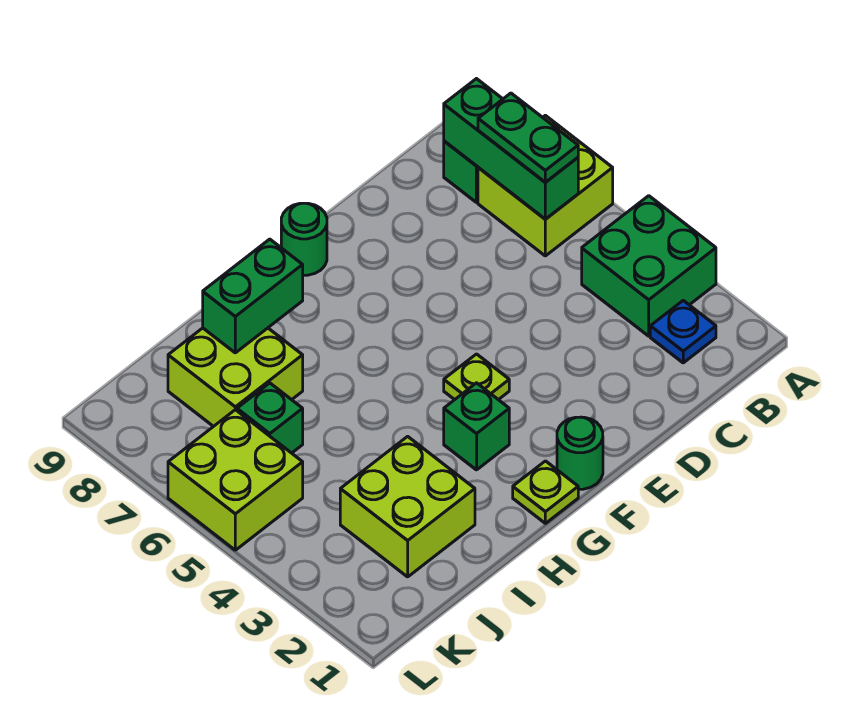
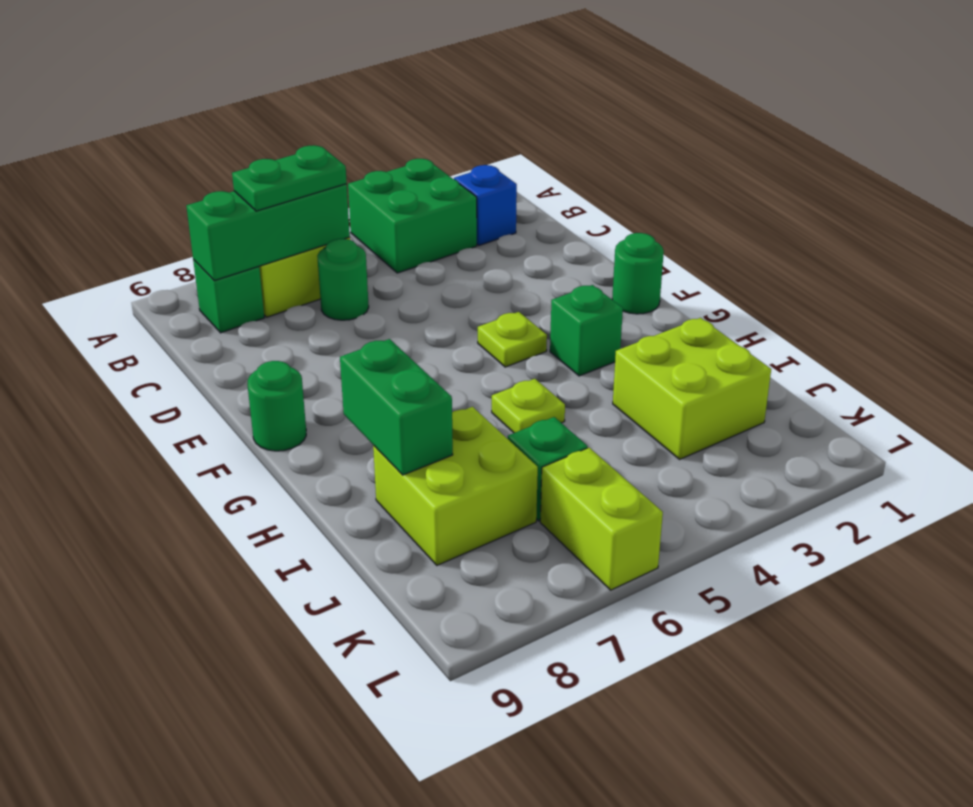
blue plate B2 level 1 -> blue brick B2 level 1
none -> green round brick C6 level 1
lime plate G1 level 1 -> lime plate H5 level 1
lime brick K5:L6 level 1 -> lime brick K6:L6 level 1

